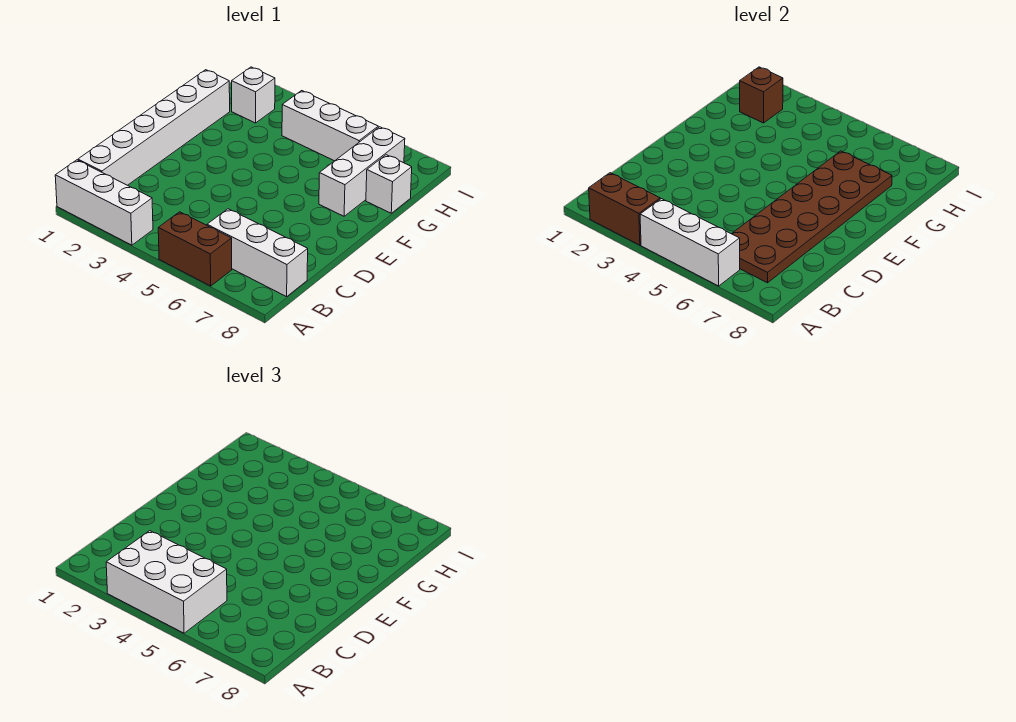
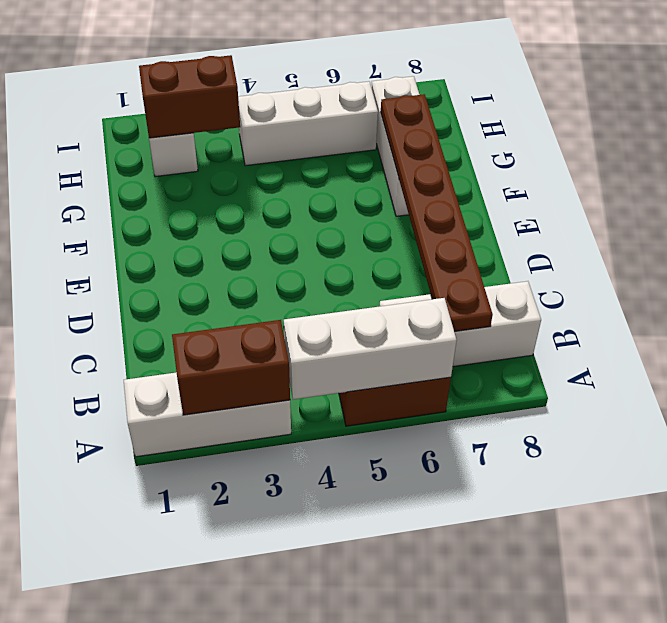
white brick A3:B5 level 3 -> none
white brick B1:G1 level 1 -> none
brown plate B6:G7 level 2 -> brown plate B7:G7 level 2
white brick G8 level 1 -> none
brown brick H2 level 2 -> brown brick H2:H3 level 2

